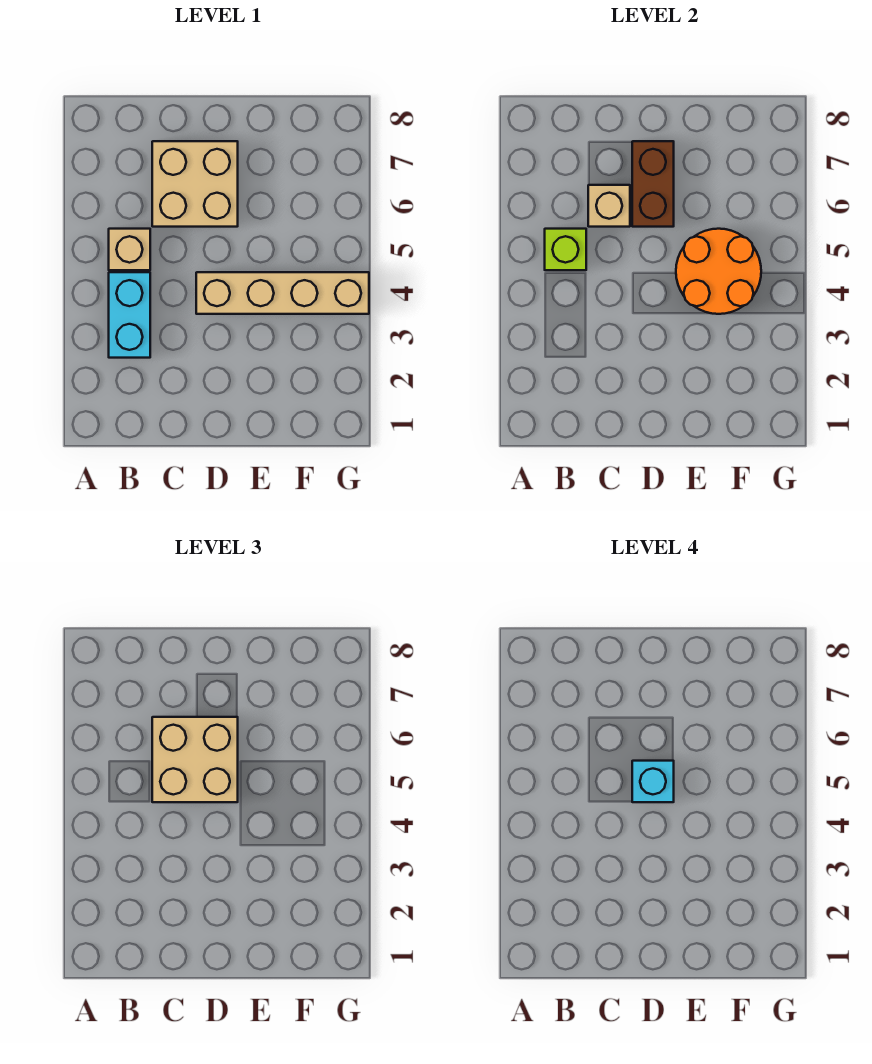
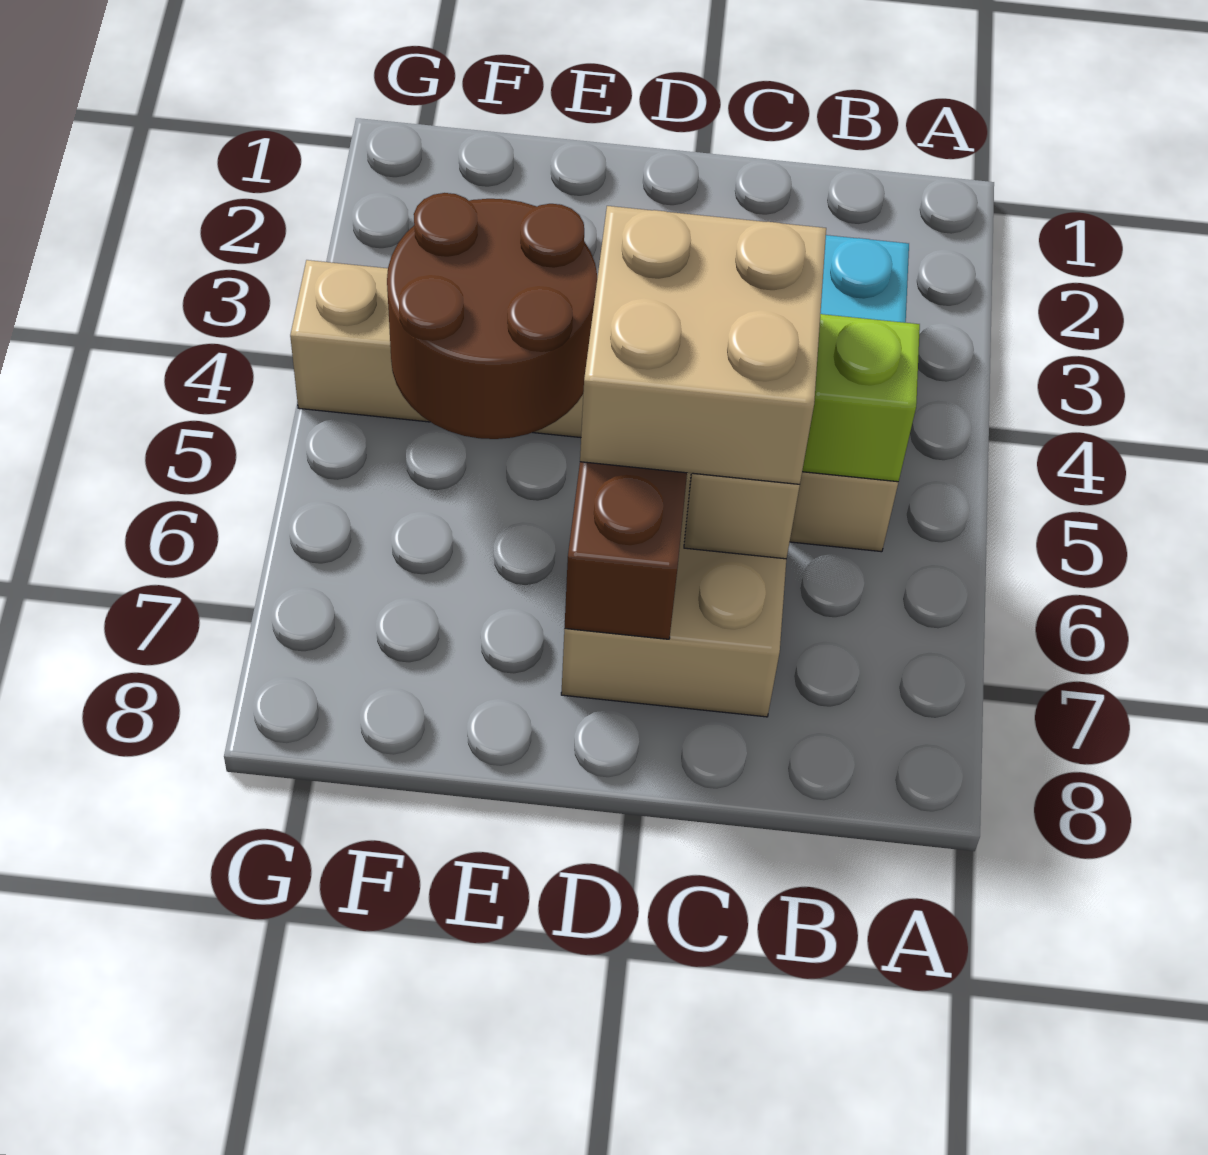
cyan brick D5 level 4 -> none
orange round brick E4:F5 level 2 -> brown round brick E4:F5 level 2

